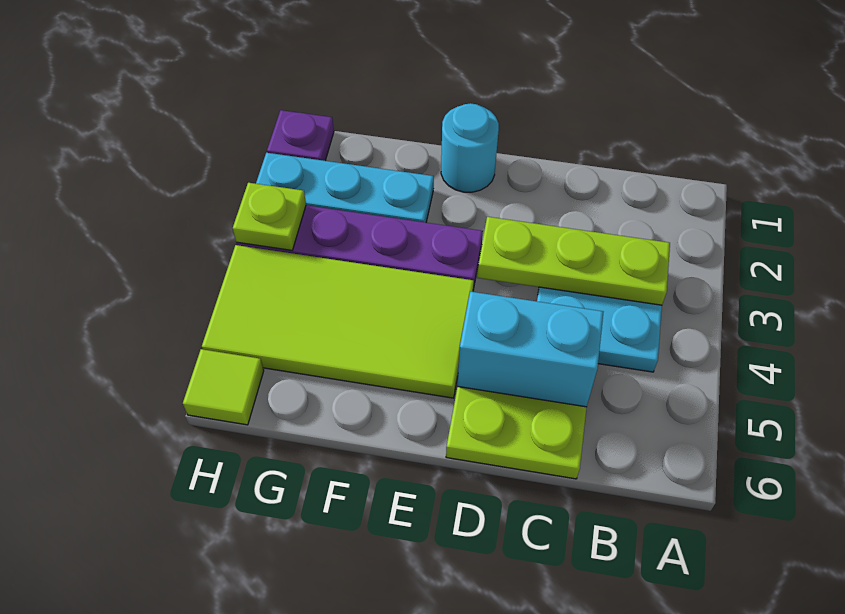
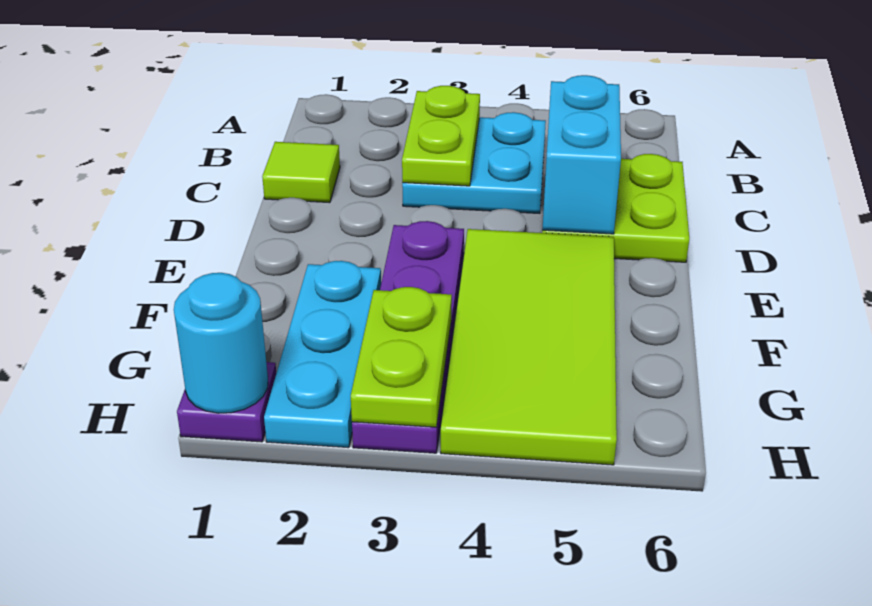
lime plate B3:D3 level 2 -> lime plate B3:C3 level 2
cyan round brick E1 level 1 -> cyan round brick H1 level 2
lime plate H3 level 2 -> lime plate G3:H3 level 2
lime tile H6 level 1 -> lime tile C1 level 1

